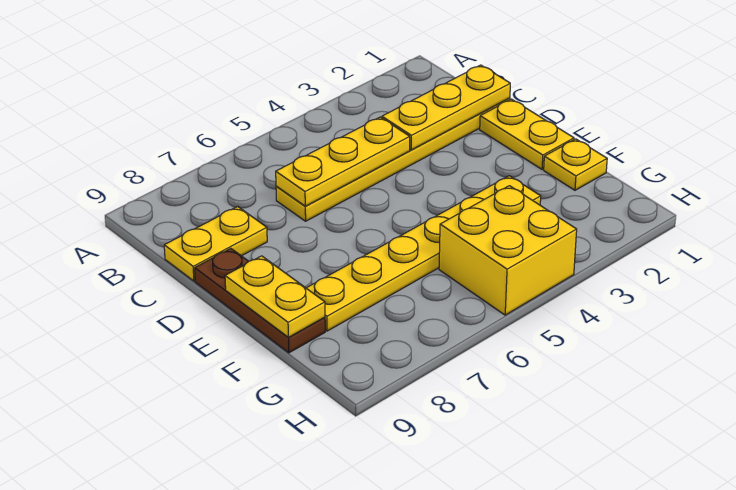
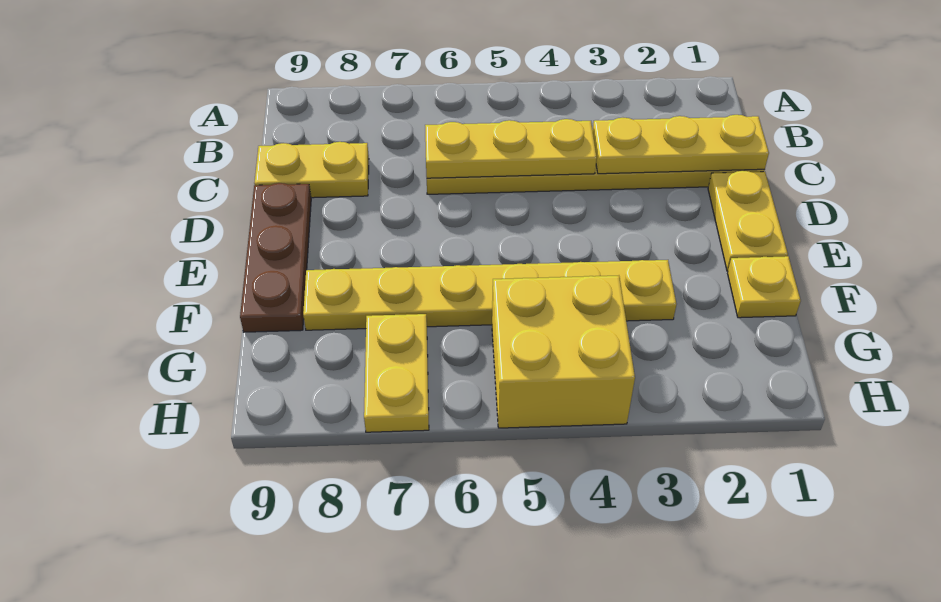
yellow plate E9:F9 level 2 -> yellow plate G7:H7 level 1

